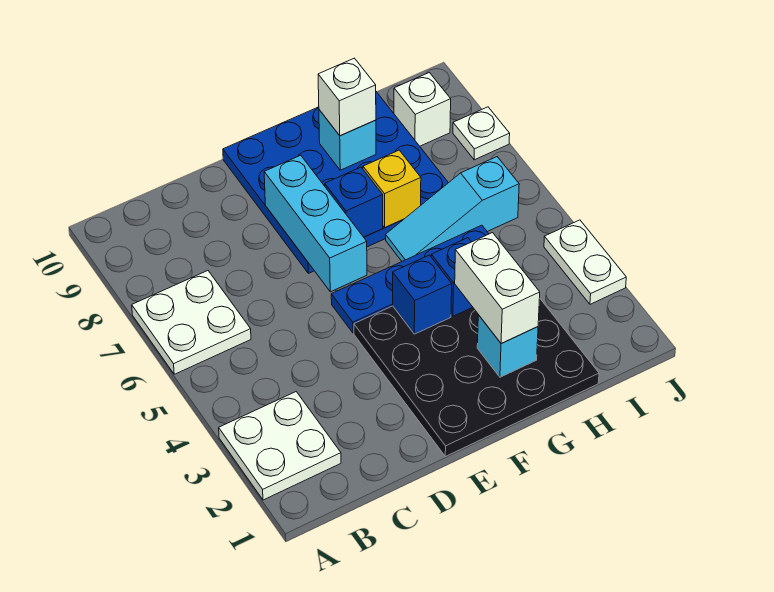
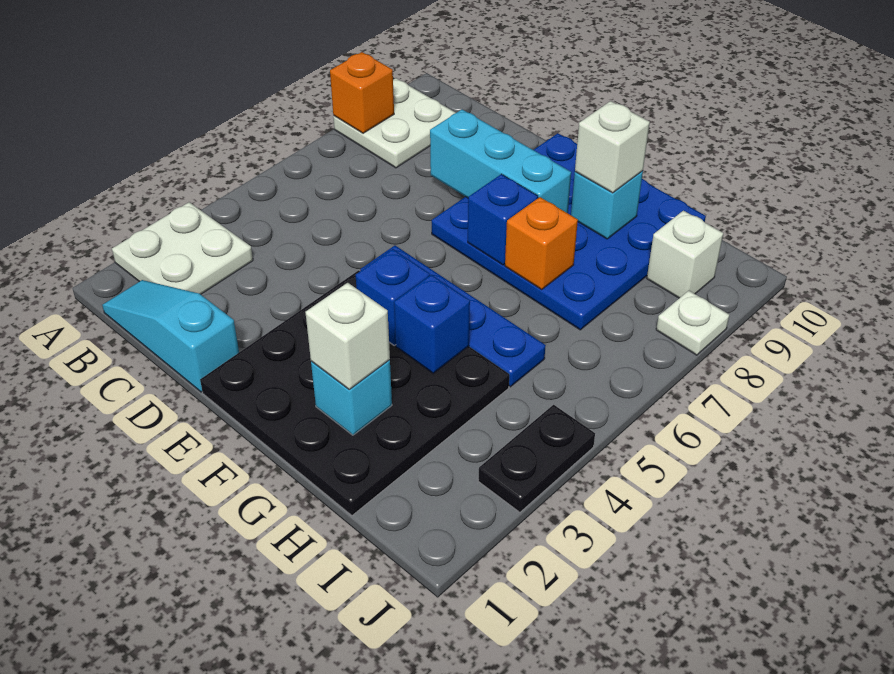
white plate A6:B7 level 1 -> white plate A8:B9 level 1
none -> orange brick A8 level 2
cyan brick E6:E8 level 2 -> cyan brick D8:F8 level 2
white brick G2:G3 level 3 -> white brick G2 level 3
cyan slope G6:I6 level 1 top I -> cyan slope B1:D1 level 1 top D
yellow brick G7 level 2 -> orange brick G7 level 2
white plate J3:J4 level 1 -> black plate J3:J4 level 1

